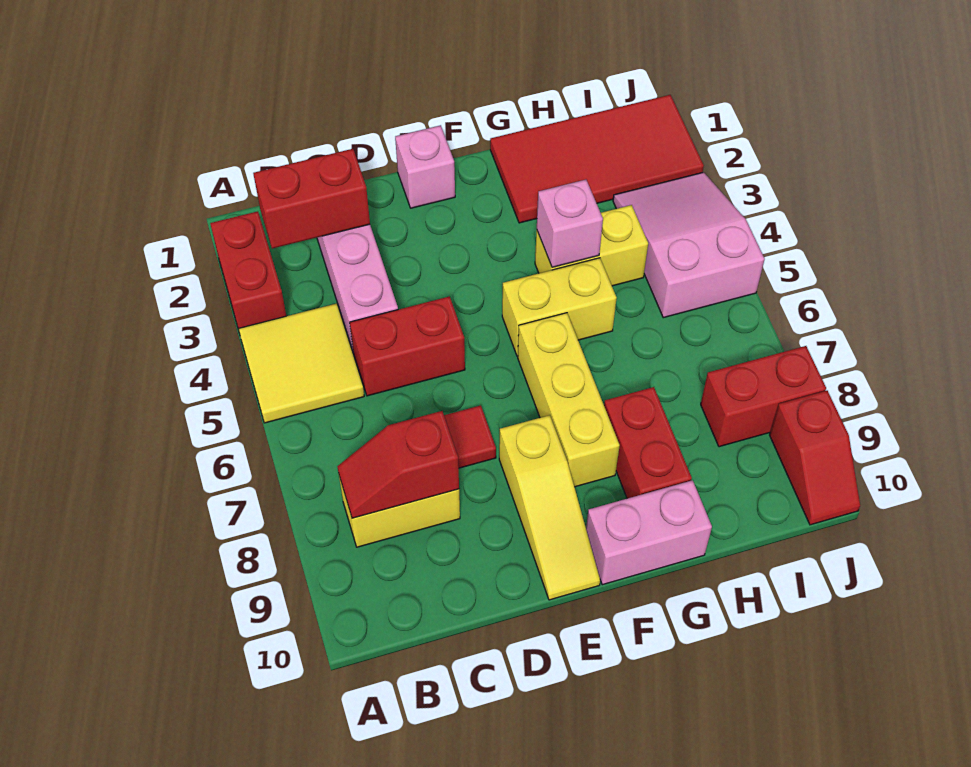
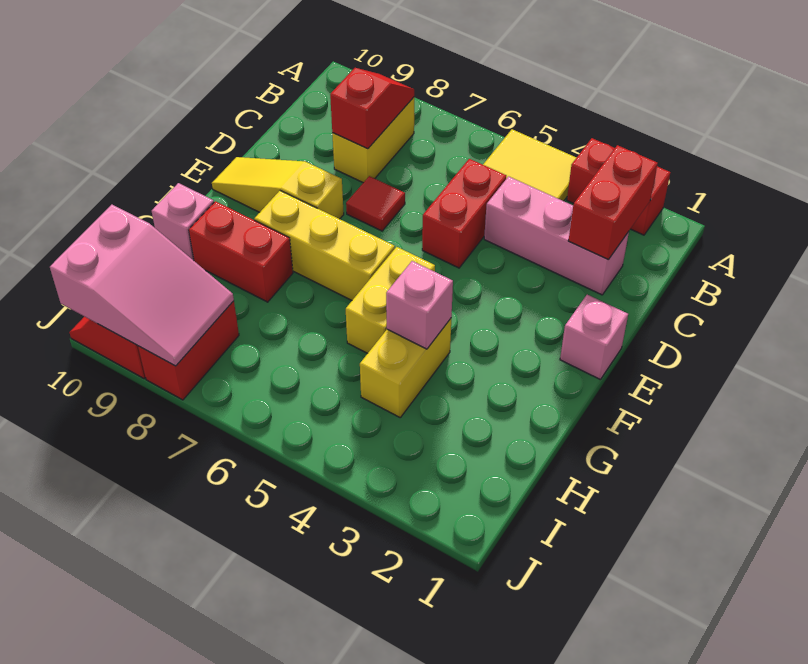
pink brick F10:G10 level 1 -> pink brick G10 level 1
red tile G1:J2 level 1 -> none
pink slope I3:J5 level 1 top 5 -> pink slope I8:J10 level 2 top 10

